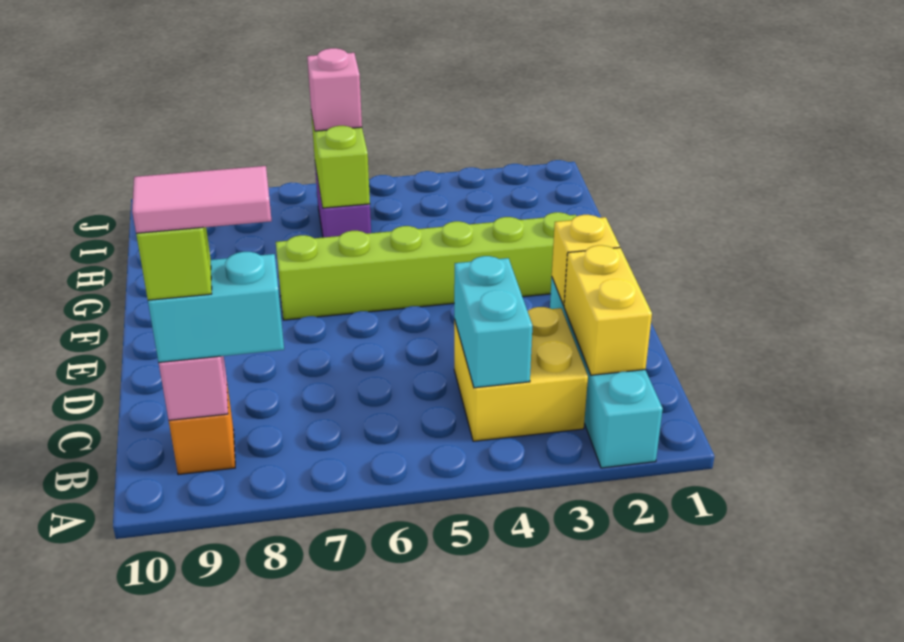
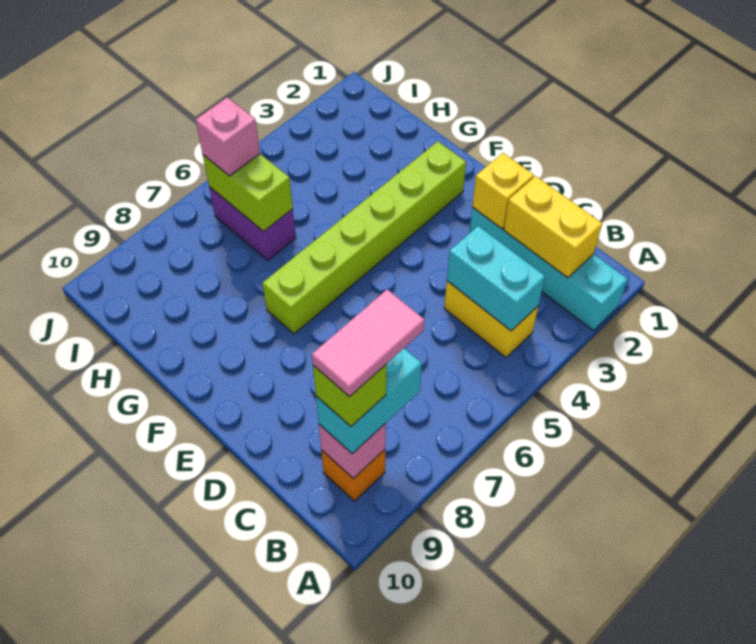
yellow brick B3:C4 level 1 -> yellow brick B4:C4 level 1

